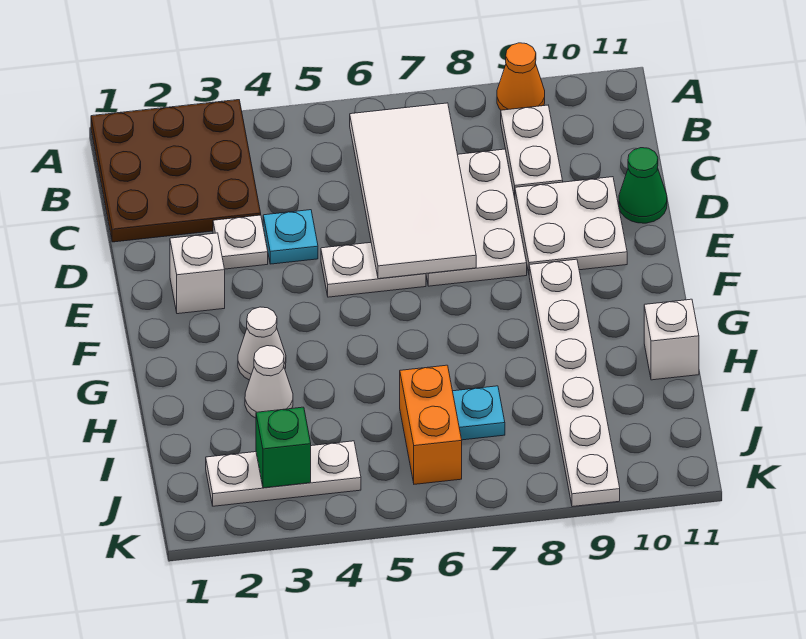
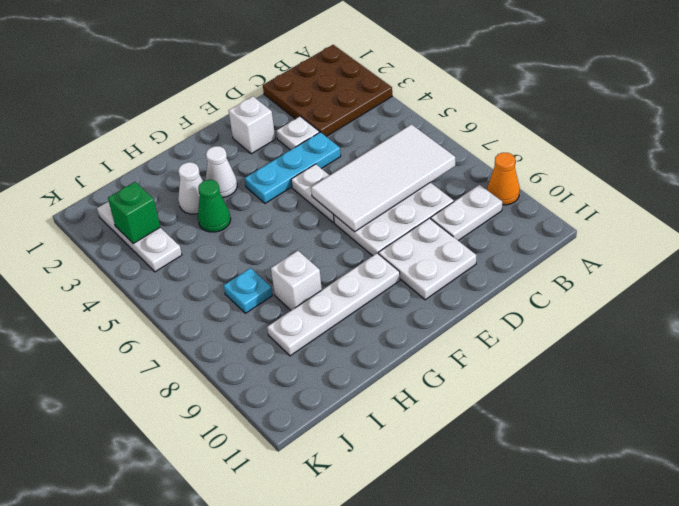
cyan plate D4 level 1 -> cyan plate D4:F4 level 1
green cone D11 level 1 -> green cone H4 level 1
white plate F9:K9 level 1 -> white plate F9:I9 level 1
white brick H11 level 1 -> white brick H8 level 1
orange brick I6:J6 level 1 -> none

